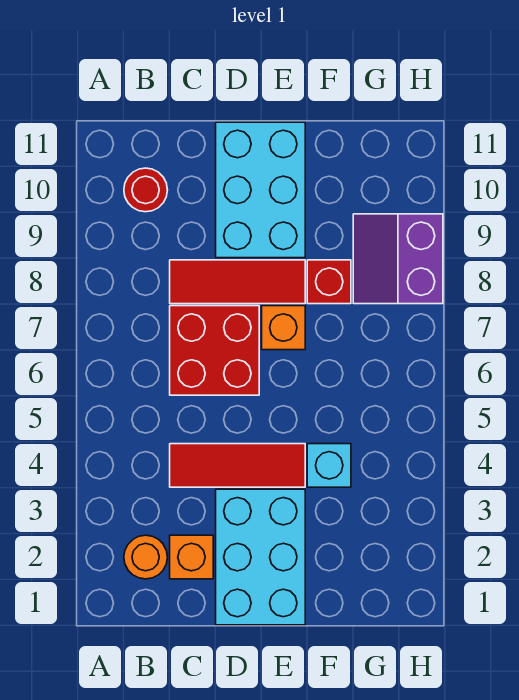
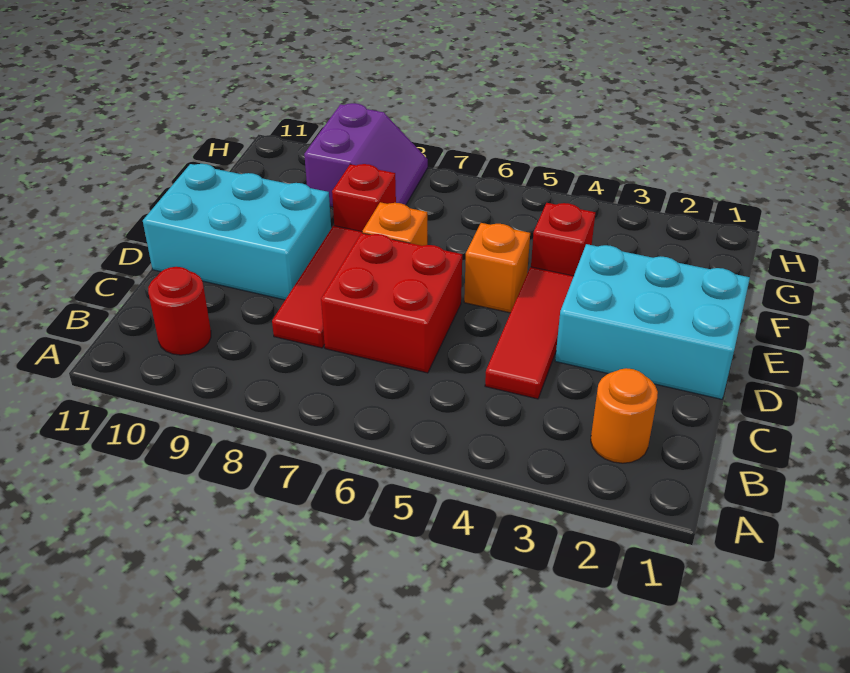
orange brick C2 level 1 -> orange brick E5 level 1
cyan brick F4 level 1 -> red brick F4 level 1
purple slope G8:H9 level 1 top H -> purple slope G8:H9 level 1 top 9

